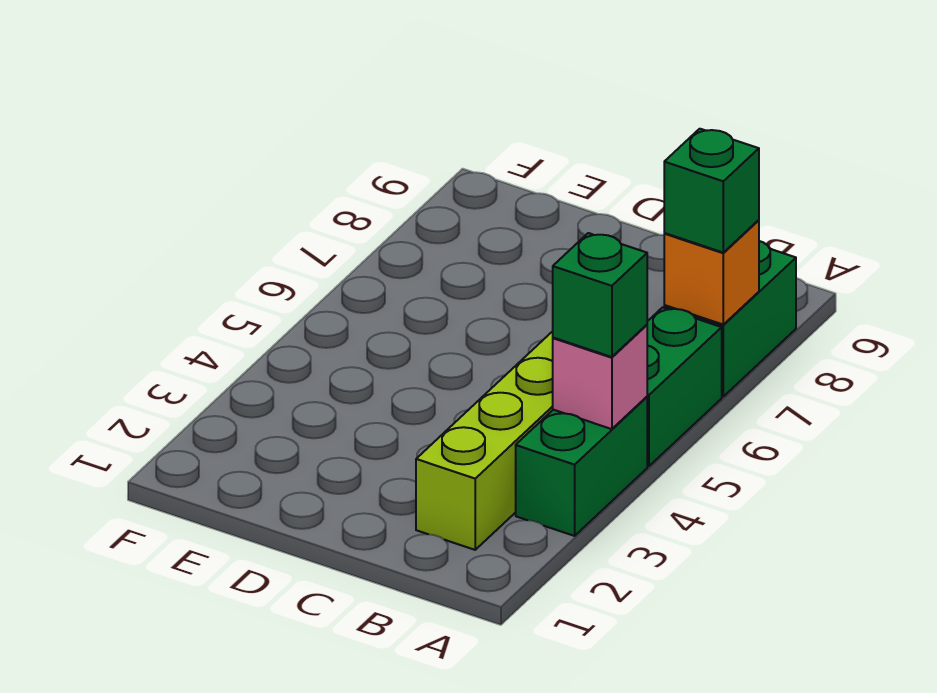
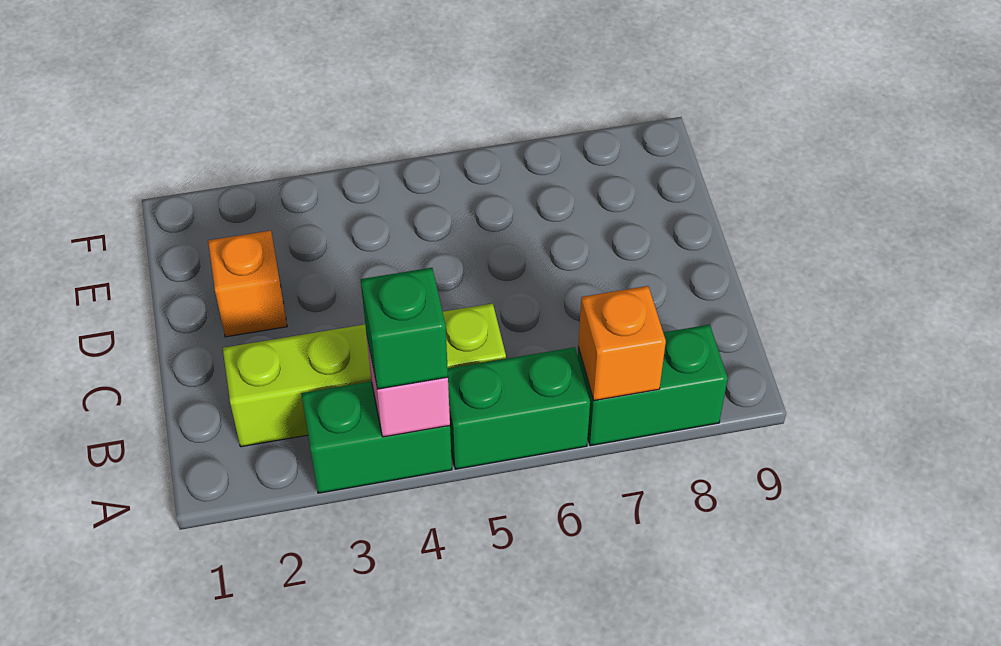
green brick A7 level 3 -> none
none -> orange brick D2 level 1

